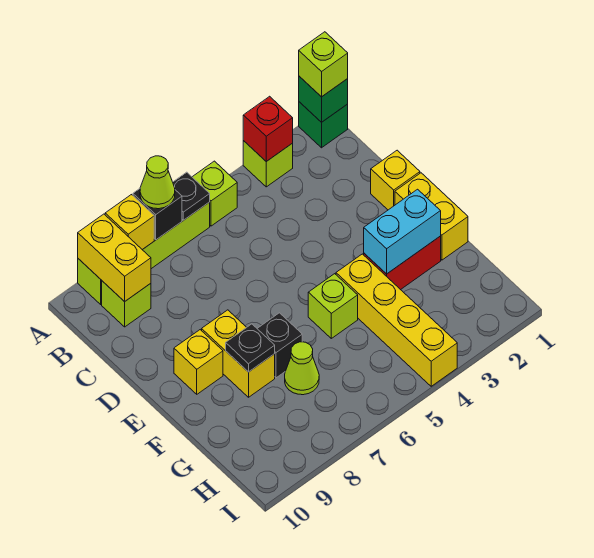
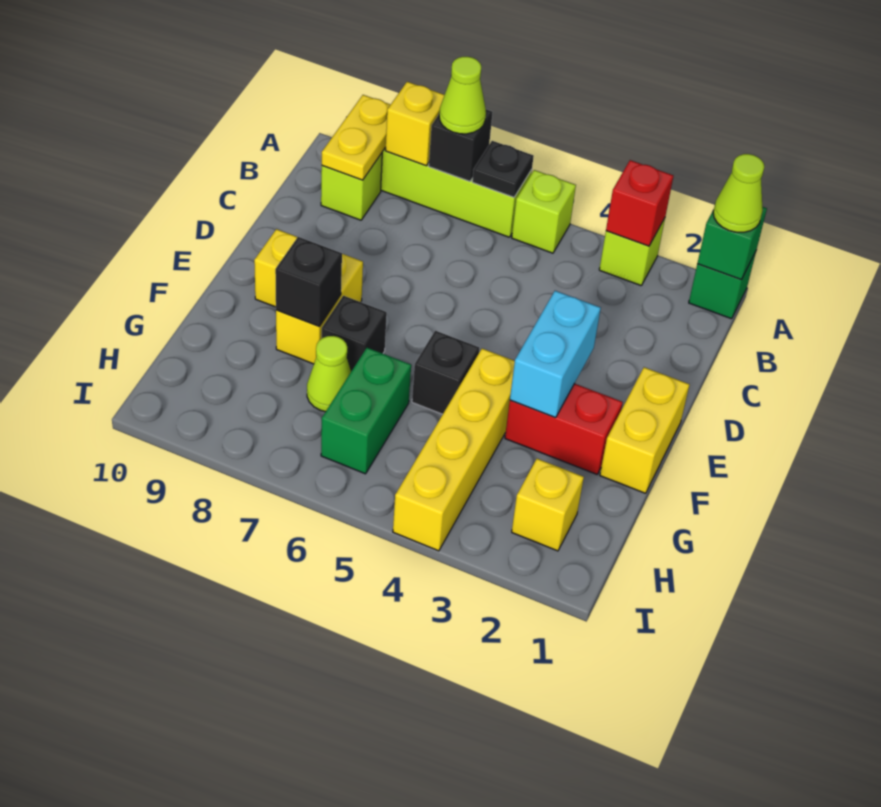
lime brick A1 level 3 -> lime cone A1 level 3
yellow brick A9:B9 level 2 -> yellow plate A9:B9 level 2
yellow brick D1 level 1 -> yellow brick H2 level 1
cyan brick F2:F3 level 2 -> cyan brick E3:F3 level 2
lime brick F5 level 1 -> black brick F5 level 1
black plate F8 level 2 -> black brick F8 level 2
none -> green brick G6:H6 level 1

